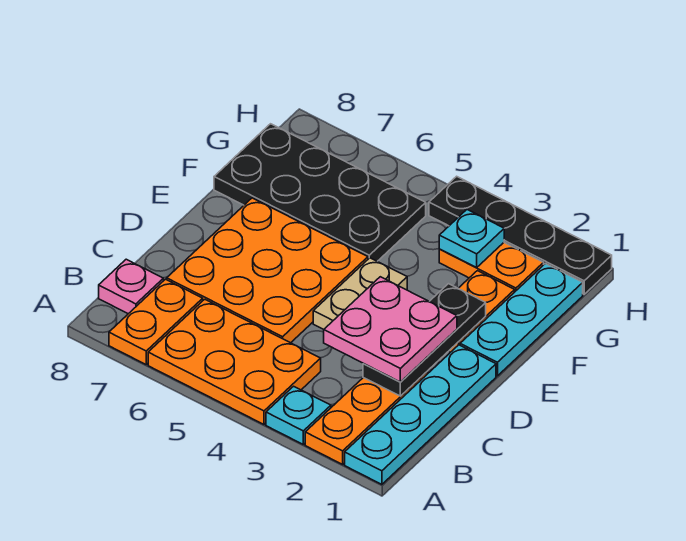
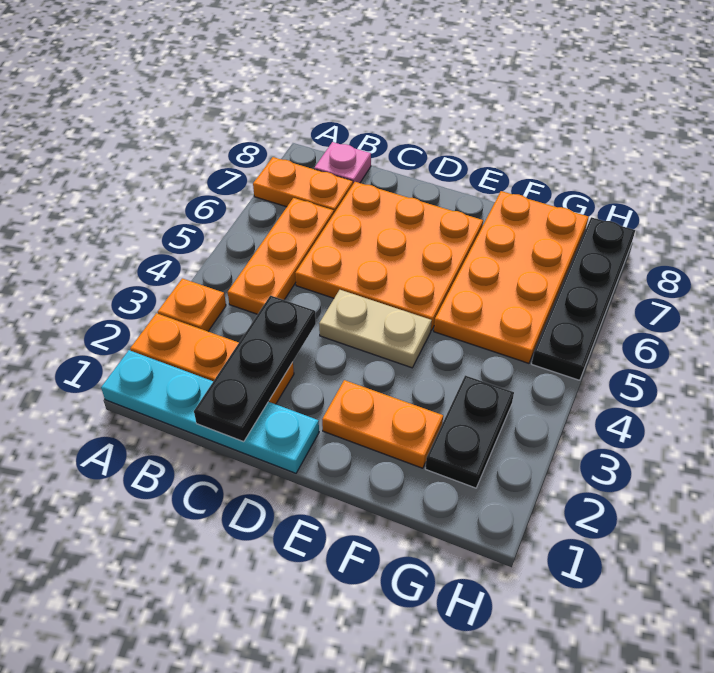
cyan plate A3 level 1 -> orange plate A3 level 1
orange plate A4:B6 level 1 -> orange plate B4:B6 level 1
black plate C2:E2 level 2 -> black plate C1:C3 level 2
pink plate C2:D3 level 3 -> none
cyan plate E1:G1 level 1 -> none
black plate F5:G8 level 1 -> orange plate F5:G8 level 1
orange plate G2:G3 level 1 -> black plate G2:G3 level 1
cyan plate G3 level 2 -> none
black plate H1:H4 level 1 -> black plate H5:H8 level 1

